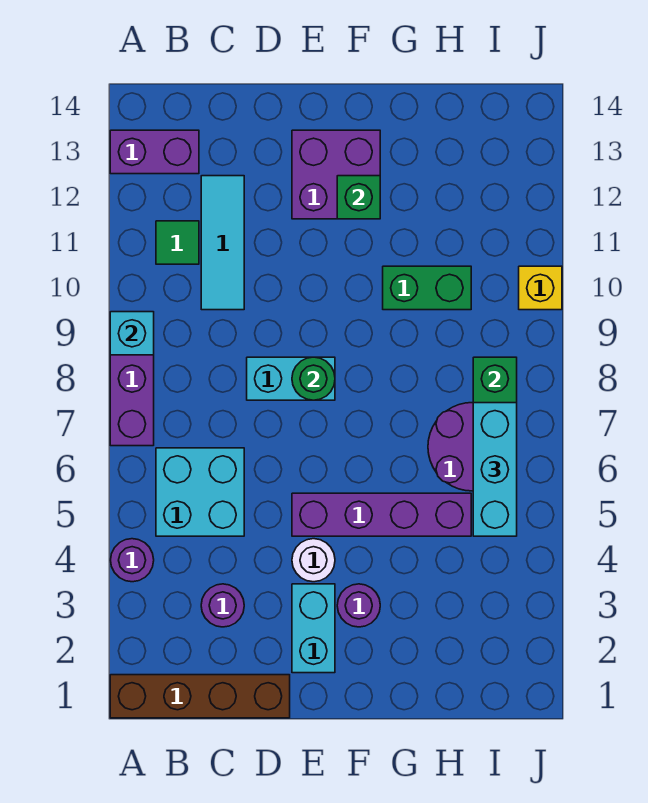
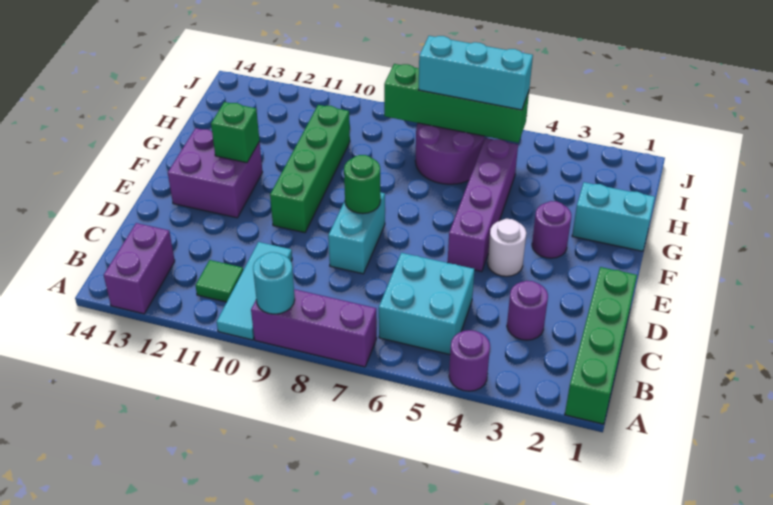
brown brick A1:D1 level 1 -> green brick A1:D1 level 1
cyan brick A9 level 2 -> cyan round brick A9 level 2
cyan tile C10:C12 level 1 -> cyan tile A10:C10 level 1
cyan brick E2:E3 level 1 -> cyan brick G1:G2 level 1
green brick G10:H10 level 1 -> green brick E10:H10 level 1
yellow brick J10 level 1 -> none

